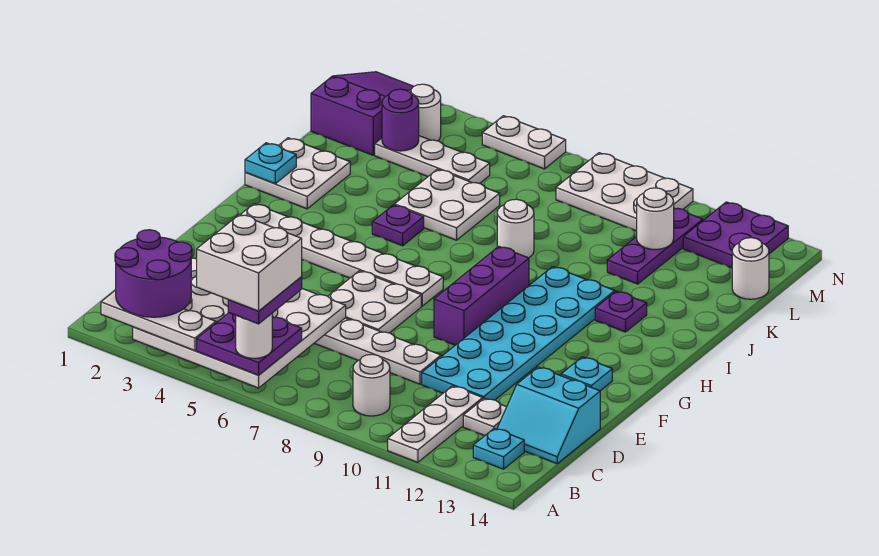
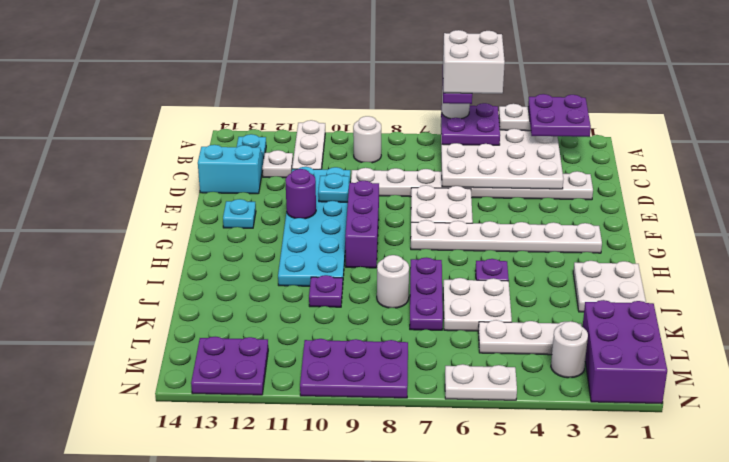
purple round brick A2:B3 level 4 -> purple plate A2:B3 level 4
cyan plate I1 level 2 -> cyan plate E10 level 2
purple plate I12 level 1 -> purple plate J10 level 1
purple plate K11:M11 level 1 -> purple plate I7:K7 level 1
purple slope L1:N2 level 1 top L -> purple brick L1:N2 level 1
purple round brick L3 level 2 -> purple round brick F11 level 2
white round brick L11 level 2 -> none
white round brick L14 level 1 -> none
white plate M8:N10 level 1 -> purple plate M8:N10 level 1

